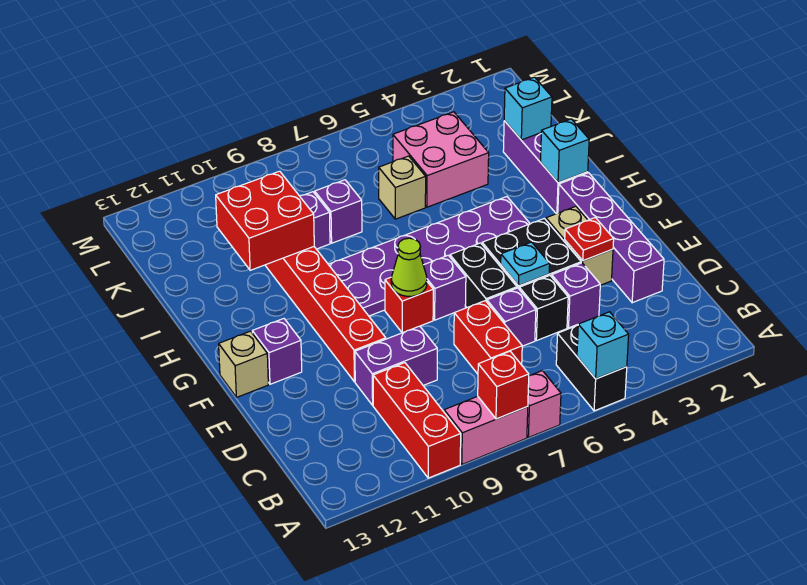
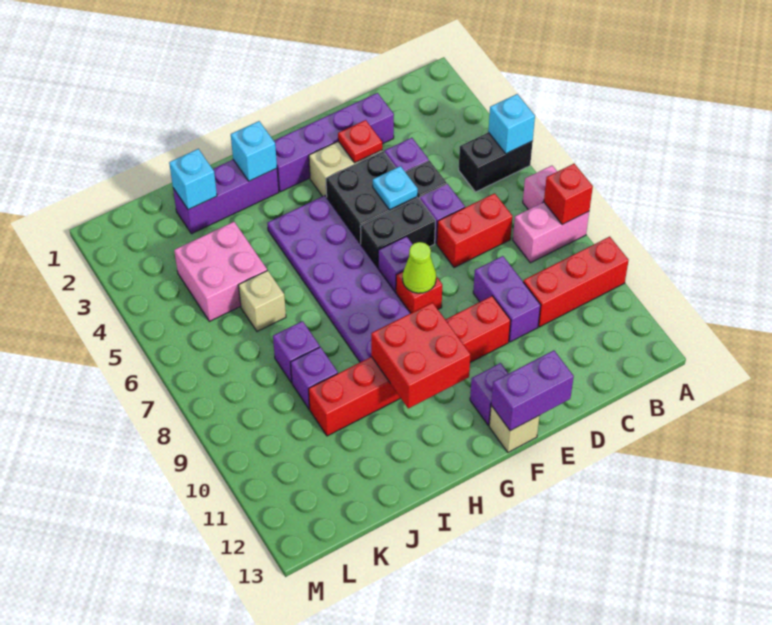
pink brick A8:A9 level 1 -> pink brick A8:B8 level 1
none -> purple brick E13:F13 level 2
red brick I10:J11 level 2 -> red brick G10:H11 level 2

